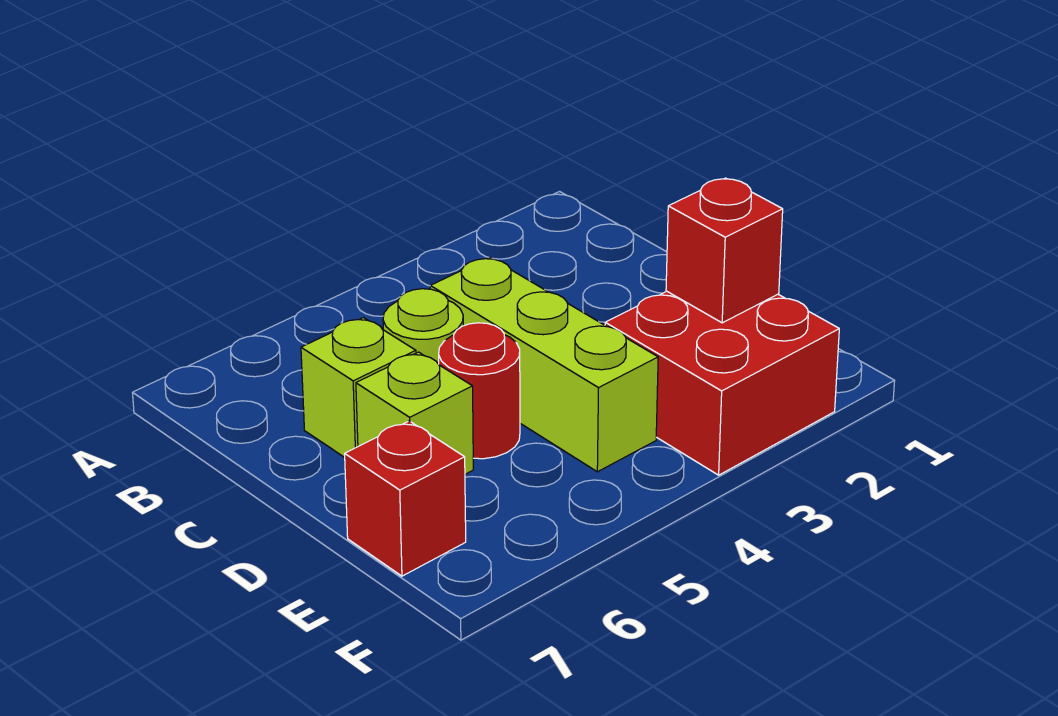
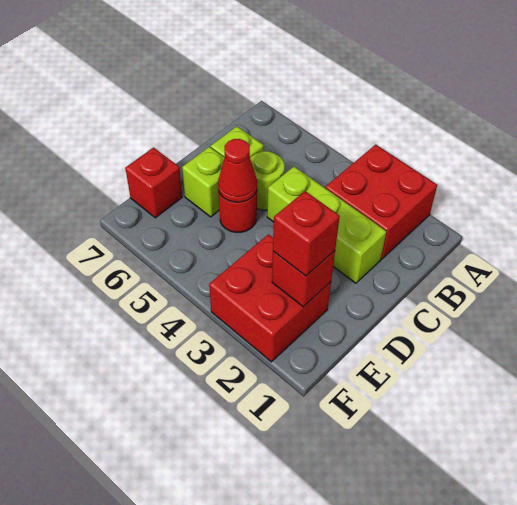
none -> red brick A2:B3 level 1
lime brick C4:E4 level 1 -> lime brick C2:C4 level 1
none -> red cone D5 level 2
none -> red brick E2 level 3

